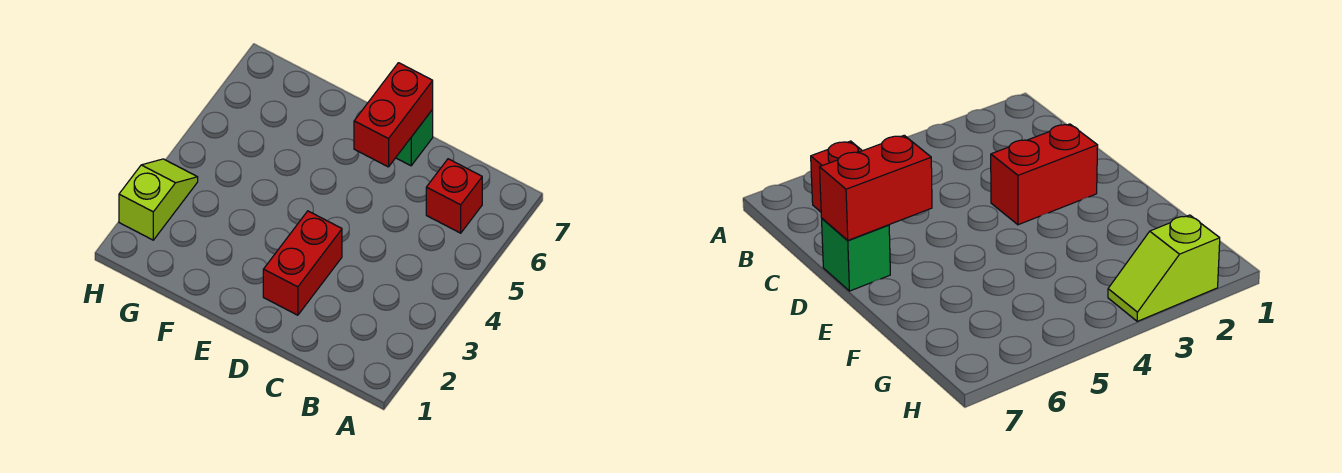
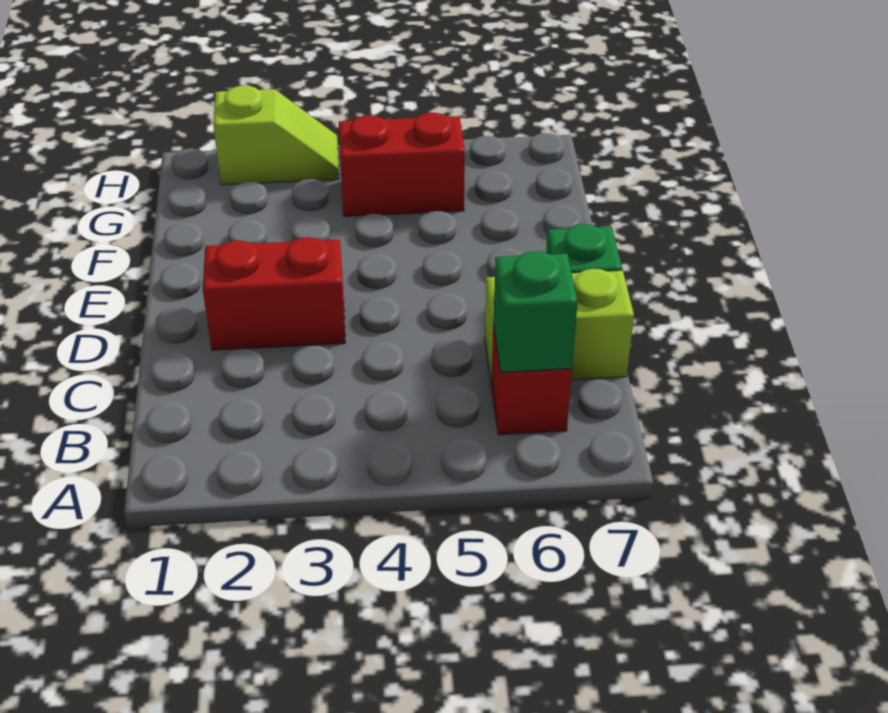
none -> green brick B6 level 2
none -> lime brick C6:C7 level 1
red brick D6:D7 level 2 -> red brick G4:G5 level 1

